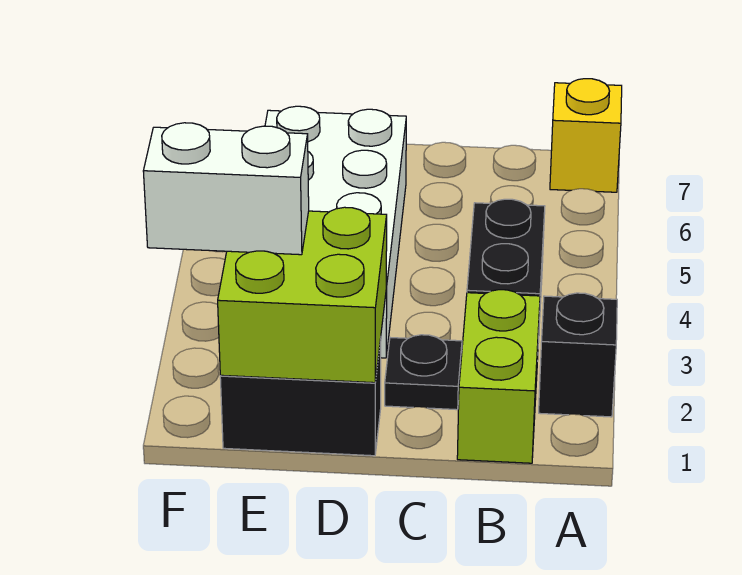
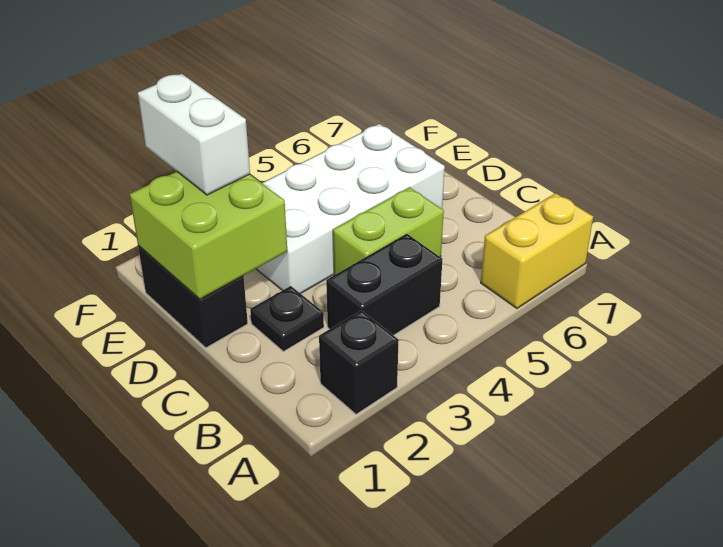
yellow brick A7 level 1 -> yellow brick A6:A7 level 1
lime brick B1:B2 level 1 -> lime brick C4:C5 level 1

